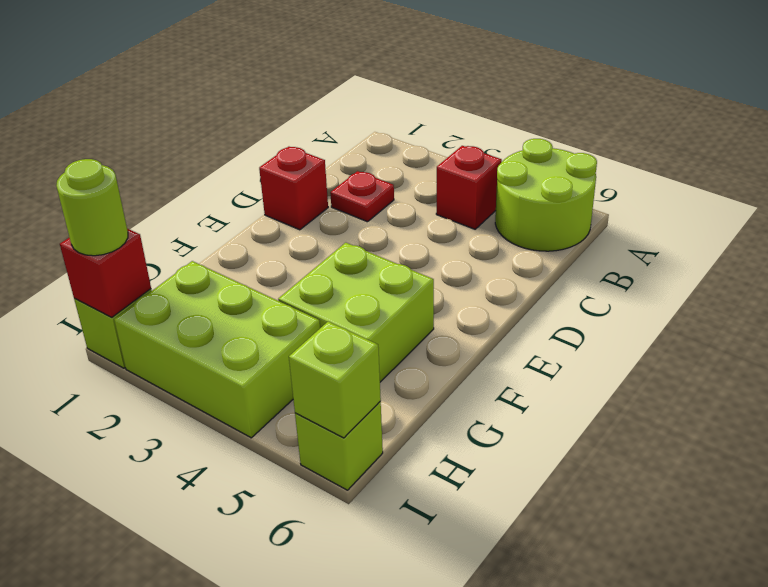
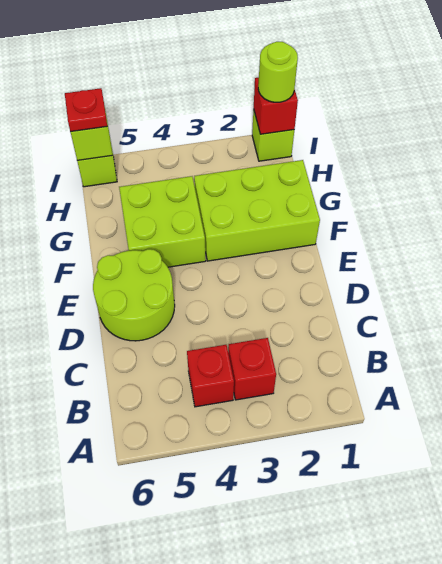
lime round brick A5:B6 level 1 -> lime round brick D5:E6 level 1
red plate C2 level 1 -> red plate I6 level 3
red brick D1 level 1 -> red brick B3 level 1
lime brick H2:I4 level 1 -> lime brick F1:G3 level 1

